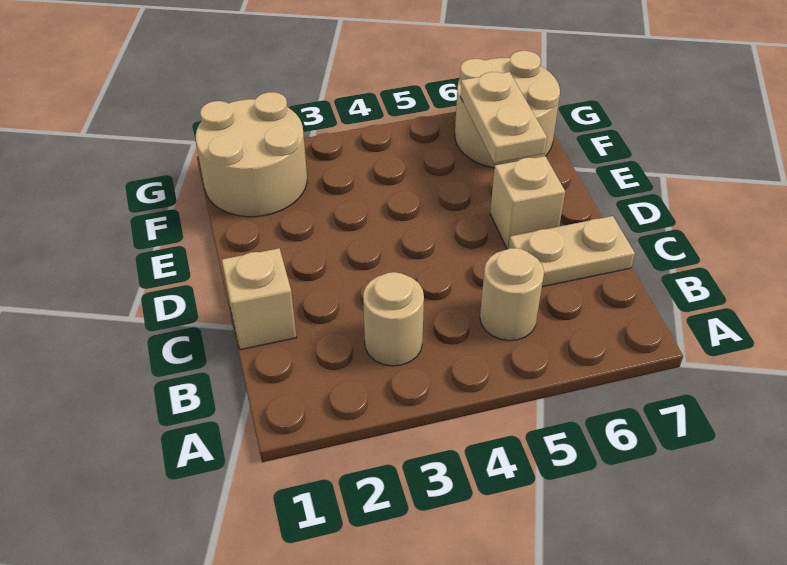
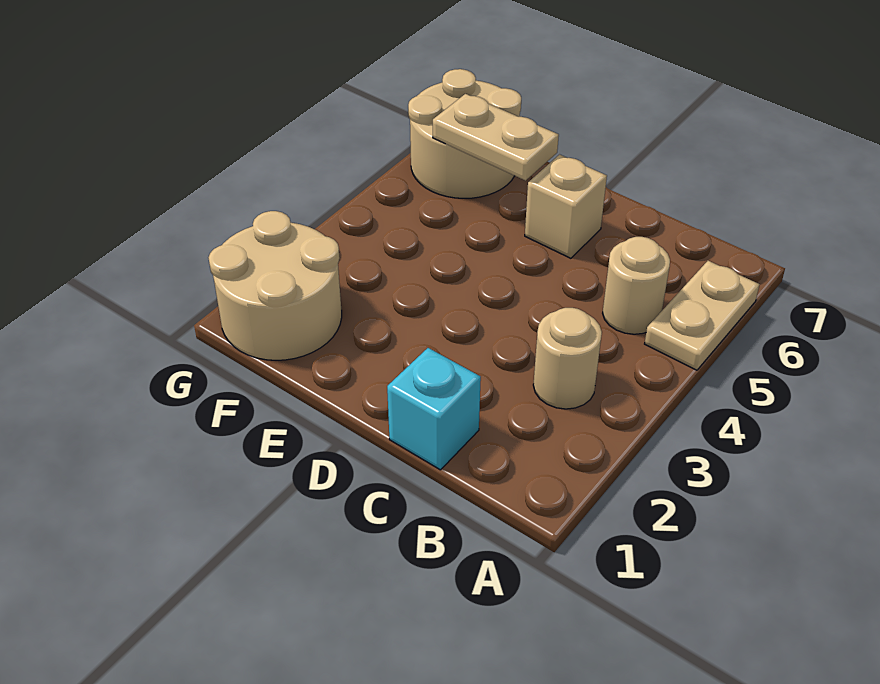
tan brick C1 level 1 -> cyan brick C1 level 1
tan plate C6:C7 level 1 -> tan plate A5:A6 level 1

